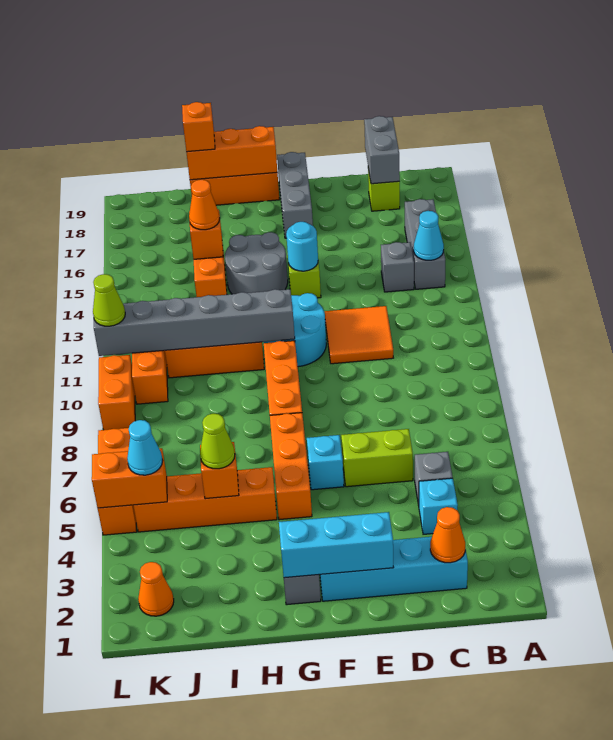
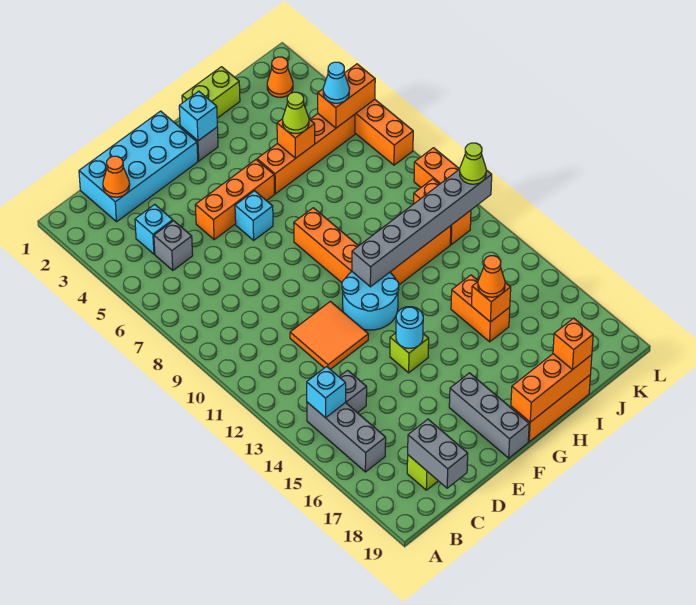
cyan cone B14 level 2 -> cyan brick B14 level 2
cyan brick C2:F2 level 1 -> cyan brick C1:F2 level 1
lime brick D6:E6 level 1 -> lime brick H1:I1 level 1
cyan brick E2:G2 level 2 -> cyan brick G2 level 2
orange brick G5:G7 level 1 -> orange brick E5:G5 level 1
grey round brick G14:H15 level 1 -> none

